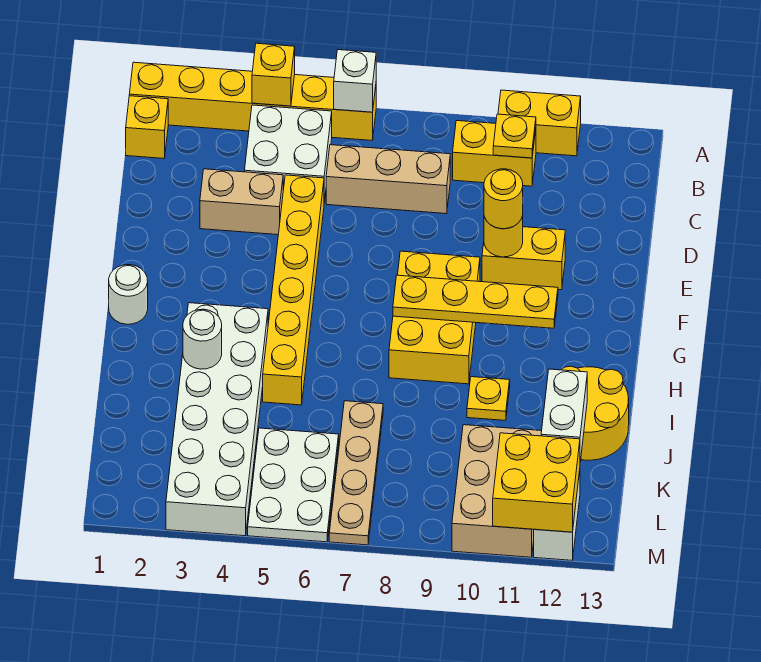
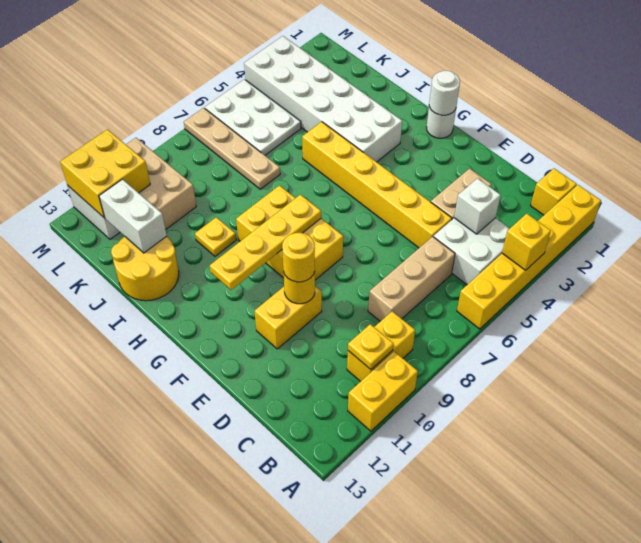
white brick A6 level 2 -> white brick C4 level 2
white round brick I3 level 2 -> white round brick G1 level 2

